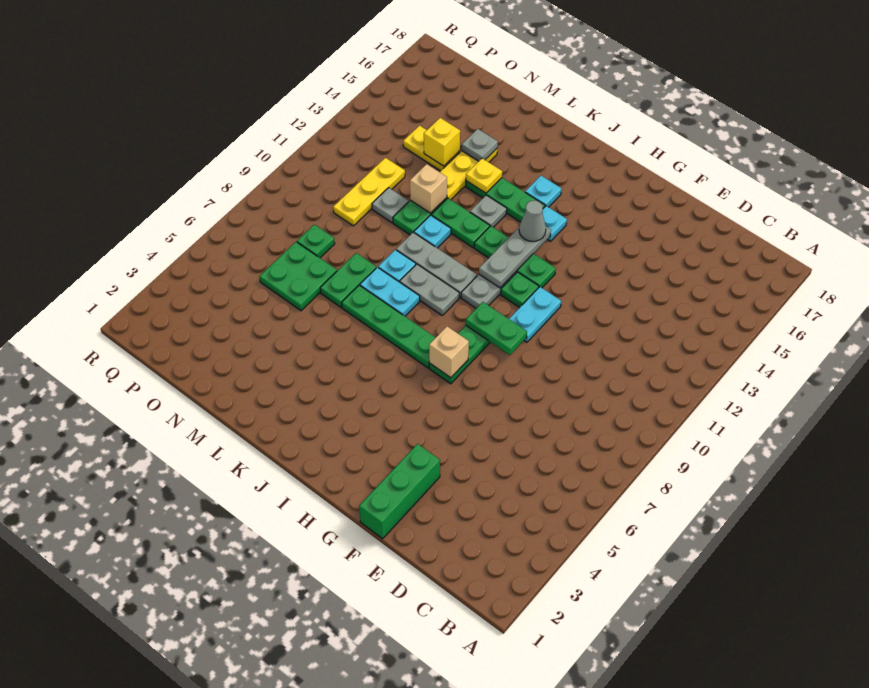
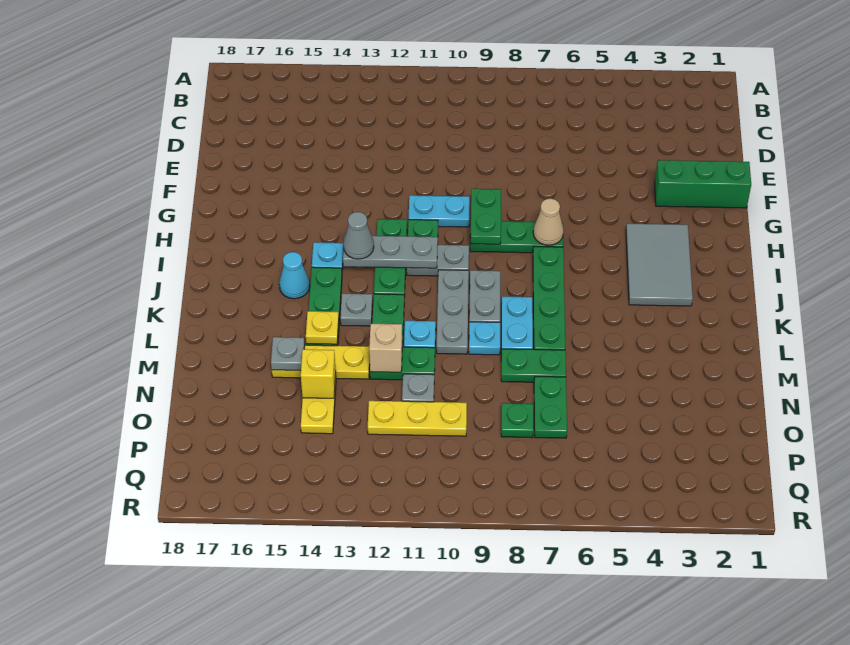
none -> grey tile H3:J4 level 1
tan brick H7 level 2 -> tan cone H7 level 2
cyan plate J15 level 1 -> cyan cone J15 level 1
green plate N6:O7 level 1 -> green plate N7:O7 level 1

